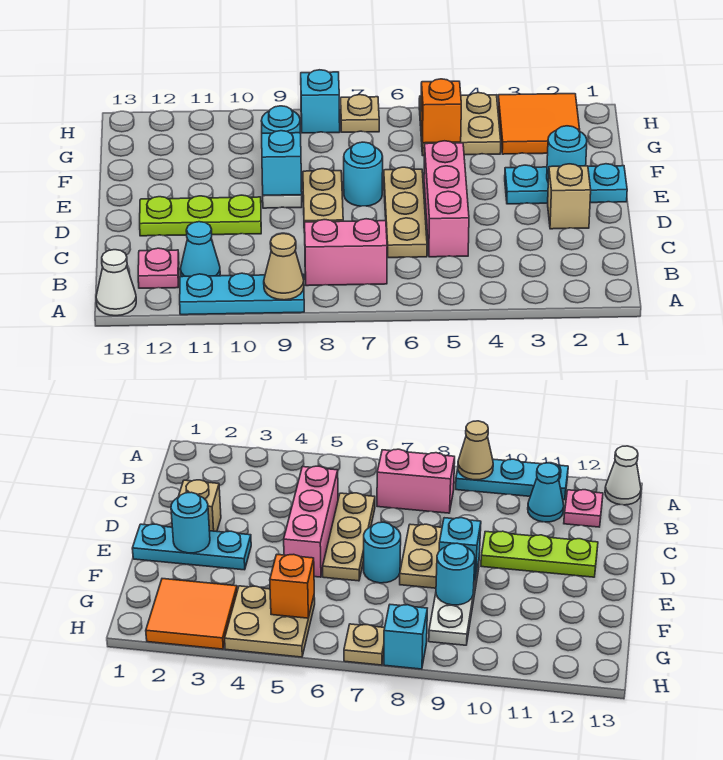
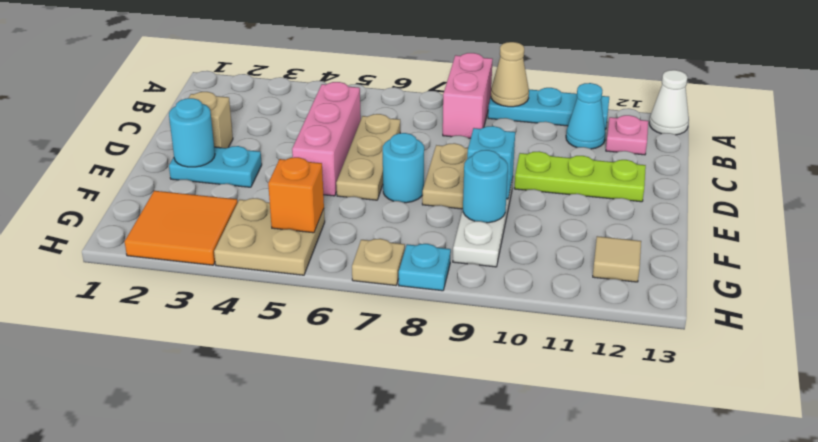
pink brick B7:B8 level 1 -> pink brick A8:B8 level 1
cyan plate E1:E3 level 1 -> cyan plate E2:E3 level 1
none -> tan tile G12 level 1
cyan brick H8 level 1 -> cyan plate H8 level 1

